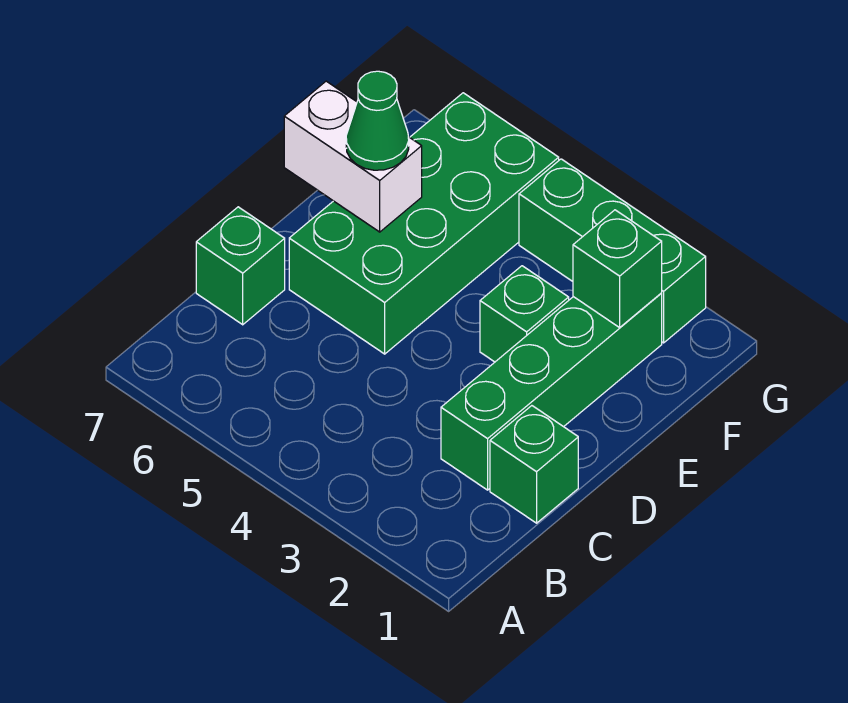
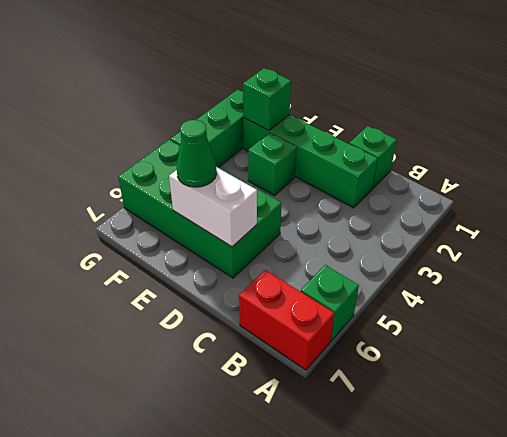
none -> red brick A7:B7 level 1
green brick C7 level 1 -> green brick A6 level 1
white brick E6:E7 level 2 -> white brick D6:E6 level 2

